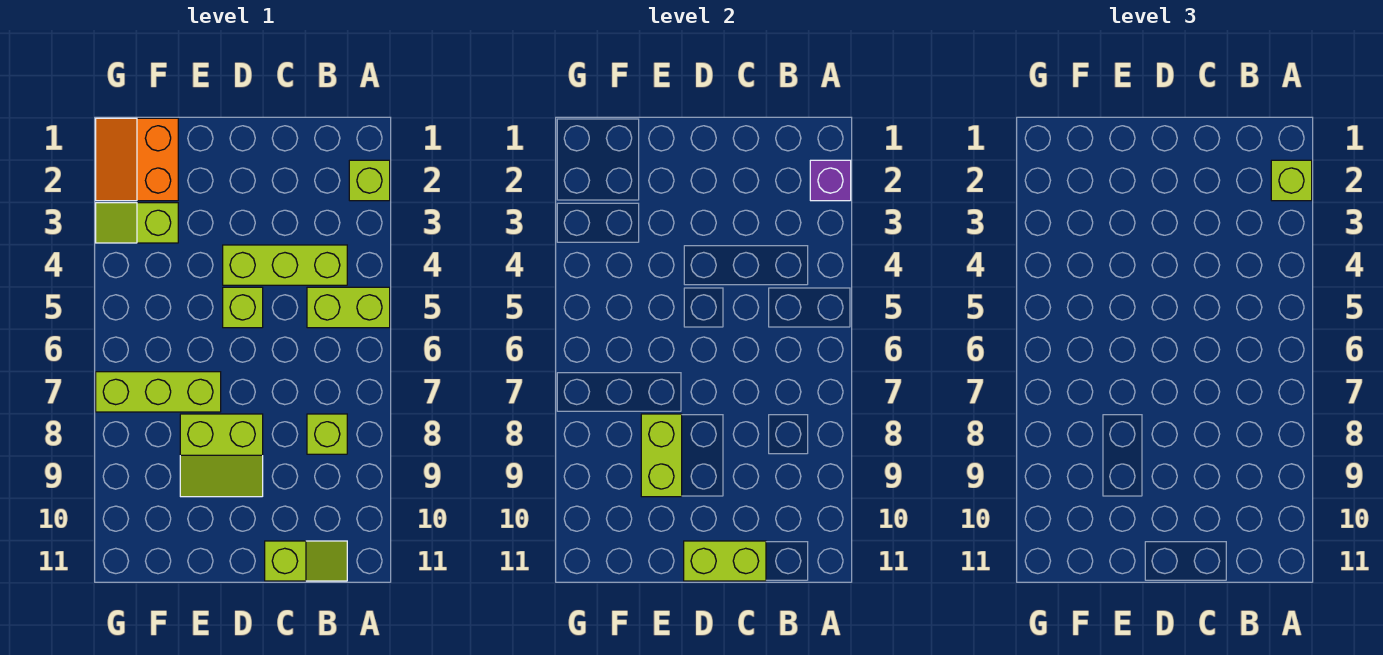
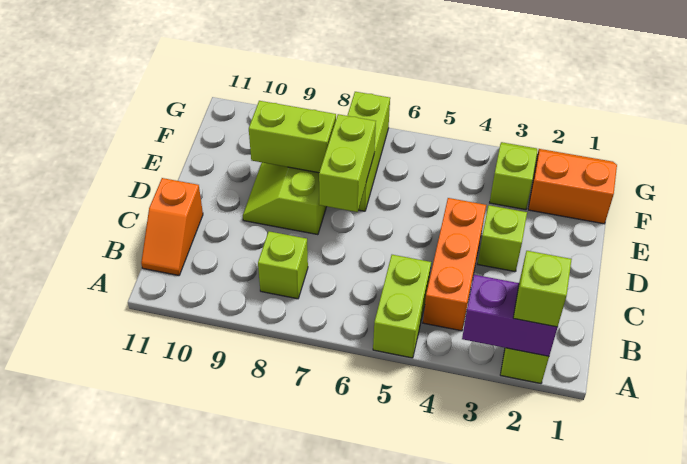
purple brick A2 level 2 -> purple brick A2:A3 level 2
lime brick B4:D4 level 1 -> orange brick B4:D4 level 1
lime slope B11:C11 level 1 top C -> orange slope B11:C11 level 1 top C
lime brick C11:D11 level 2 -> lime brick D7:E7 level 2
lime brick D5 level 1 -> lime brick D3 level 1

